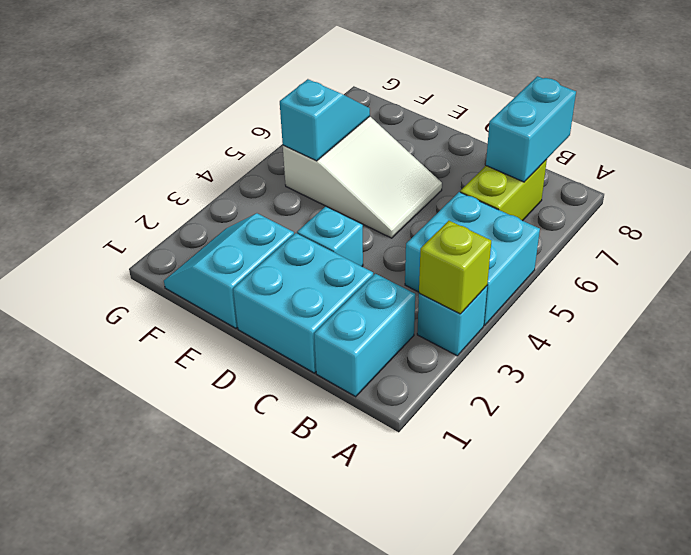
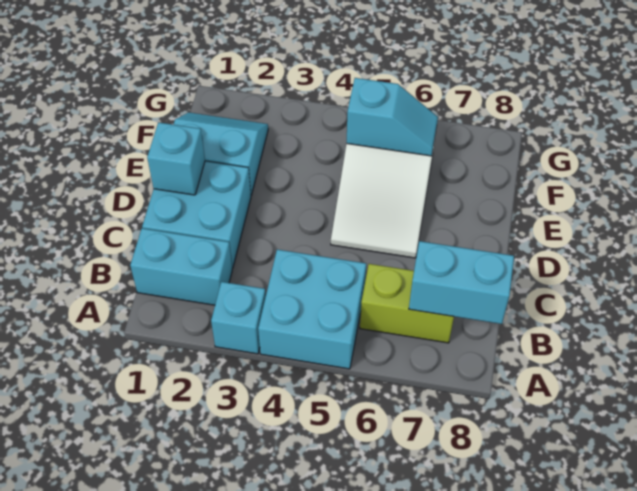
lime brick A3 level 2 -> none
cyan brick D3 level 1 -> cyan brick D1 level 2

